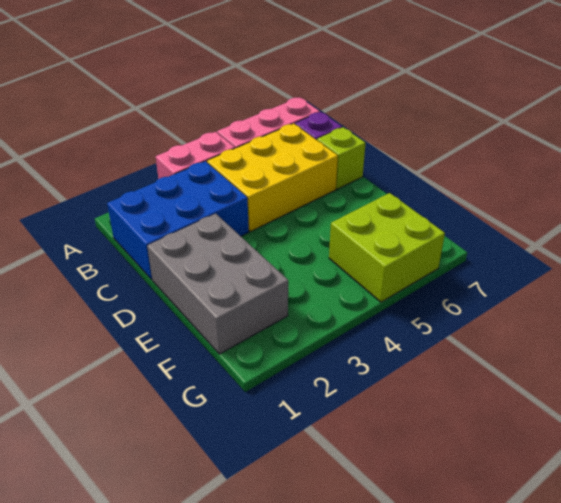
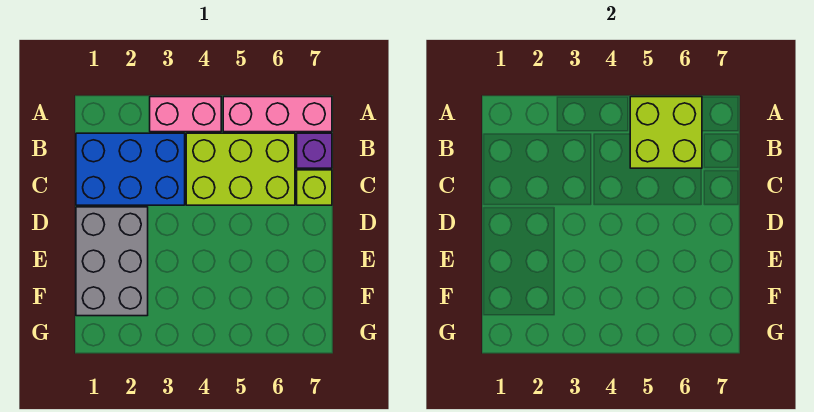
yellow brick B4:C6 level 1 -> lime brick B4:C6 level 1
lime brick F5:G6 level 1 -> lime brick A5:B6 level 2

